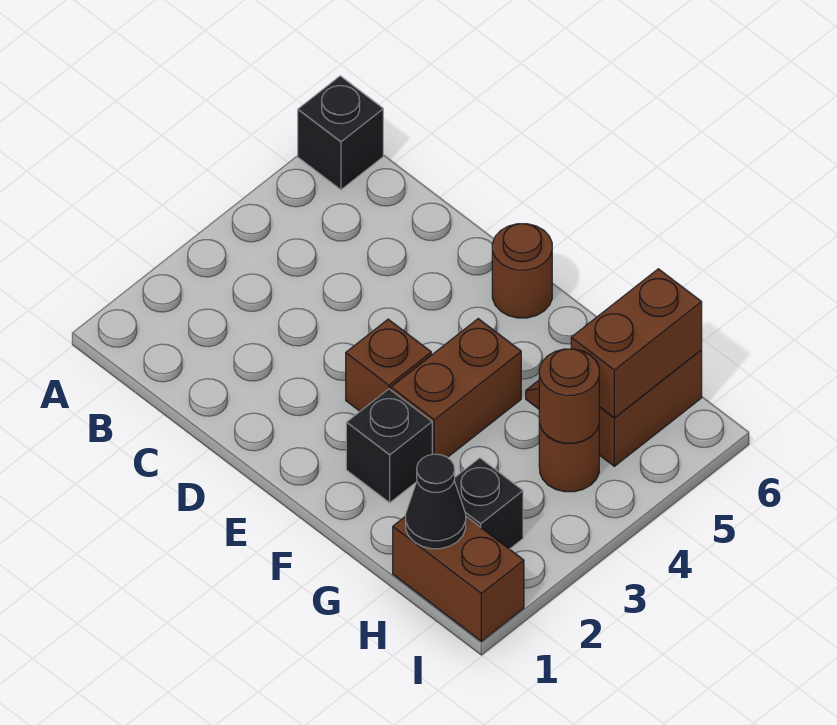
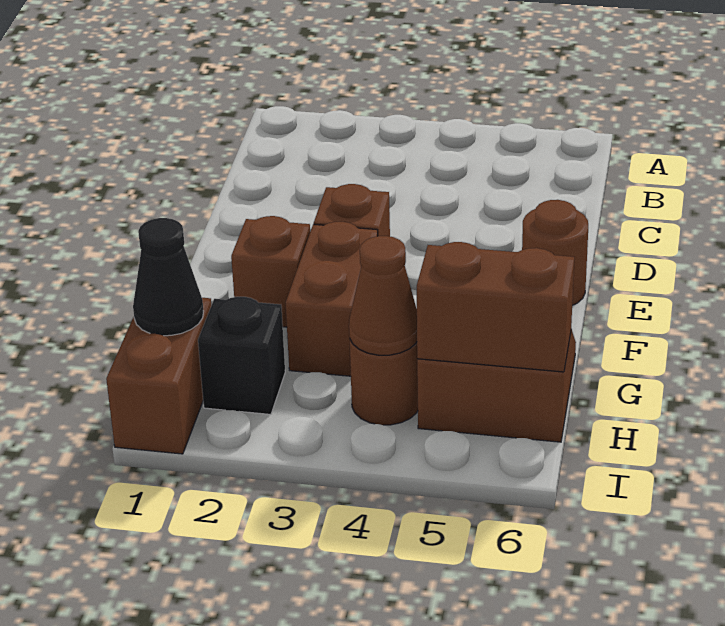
black brick A6 level 1 -> none
black brick F2 level 1 -> brown brick F2 level 1
brown brick F3:F4 level 1 -> brown brick F3:G3 level 1
brown round brick H4 level 2 -> brown cone H4 level 2

